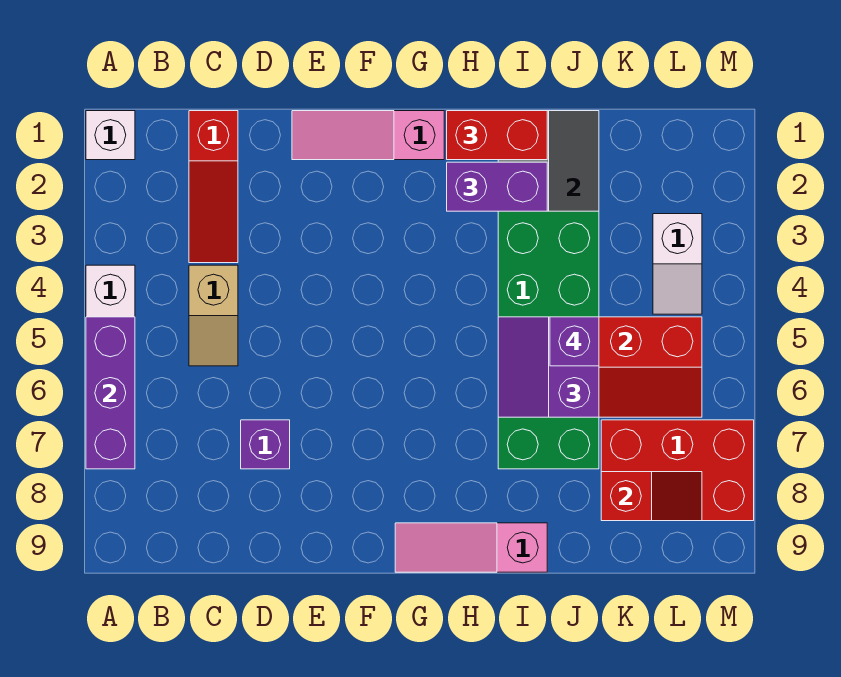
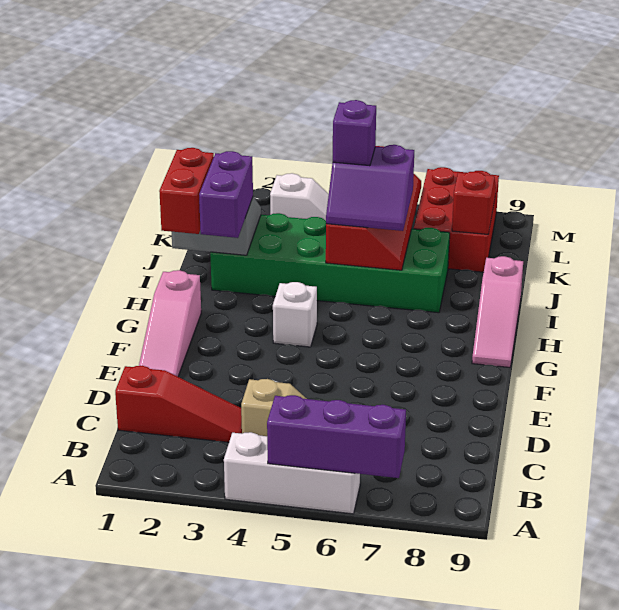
white brick A1 level 1 -> white brick G4 level 1
purple brick D7 level 1 -> none

